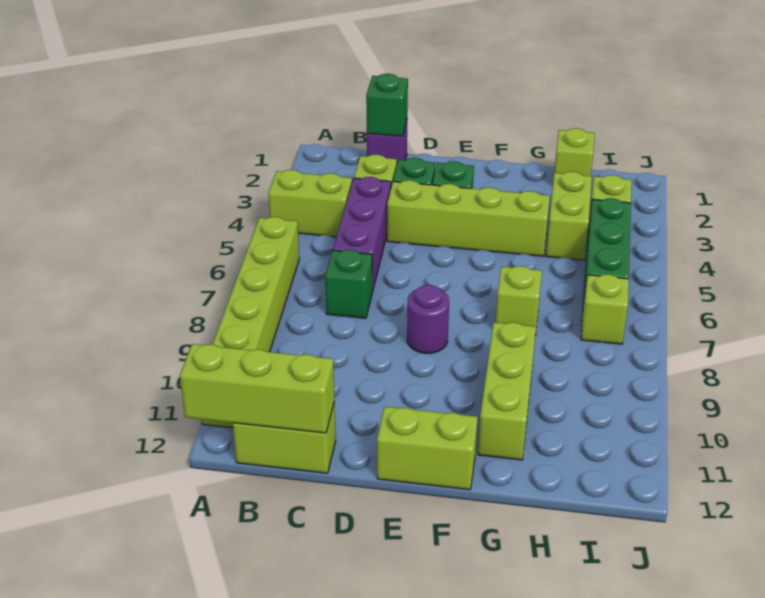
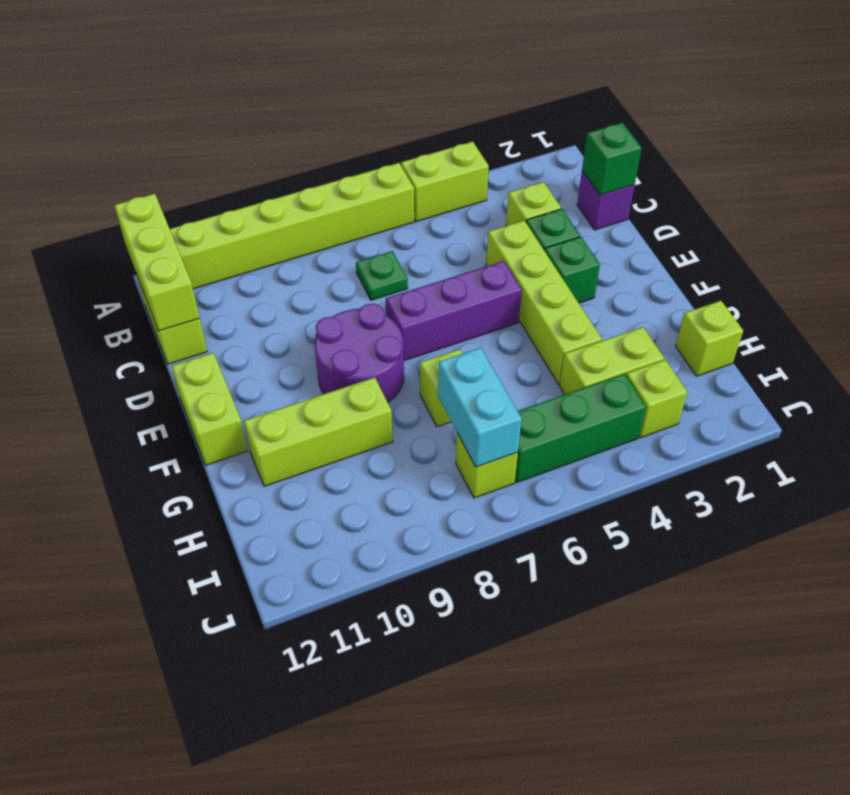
lime brick A4:B4 level 1 -> lime brick A4:A5 level 1
purple brick C4:C6 level 1 -> purple brick E5:E7 level 1
green brick C7 level 1 -> green plate C7 level 1
purple round brick E8 level 1 -> purple round brick E8:F9 level 1
none -> cyan brick H7:I7 level 2

